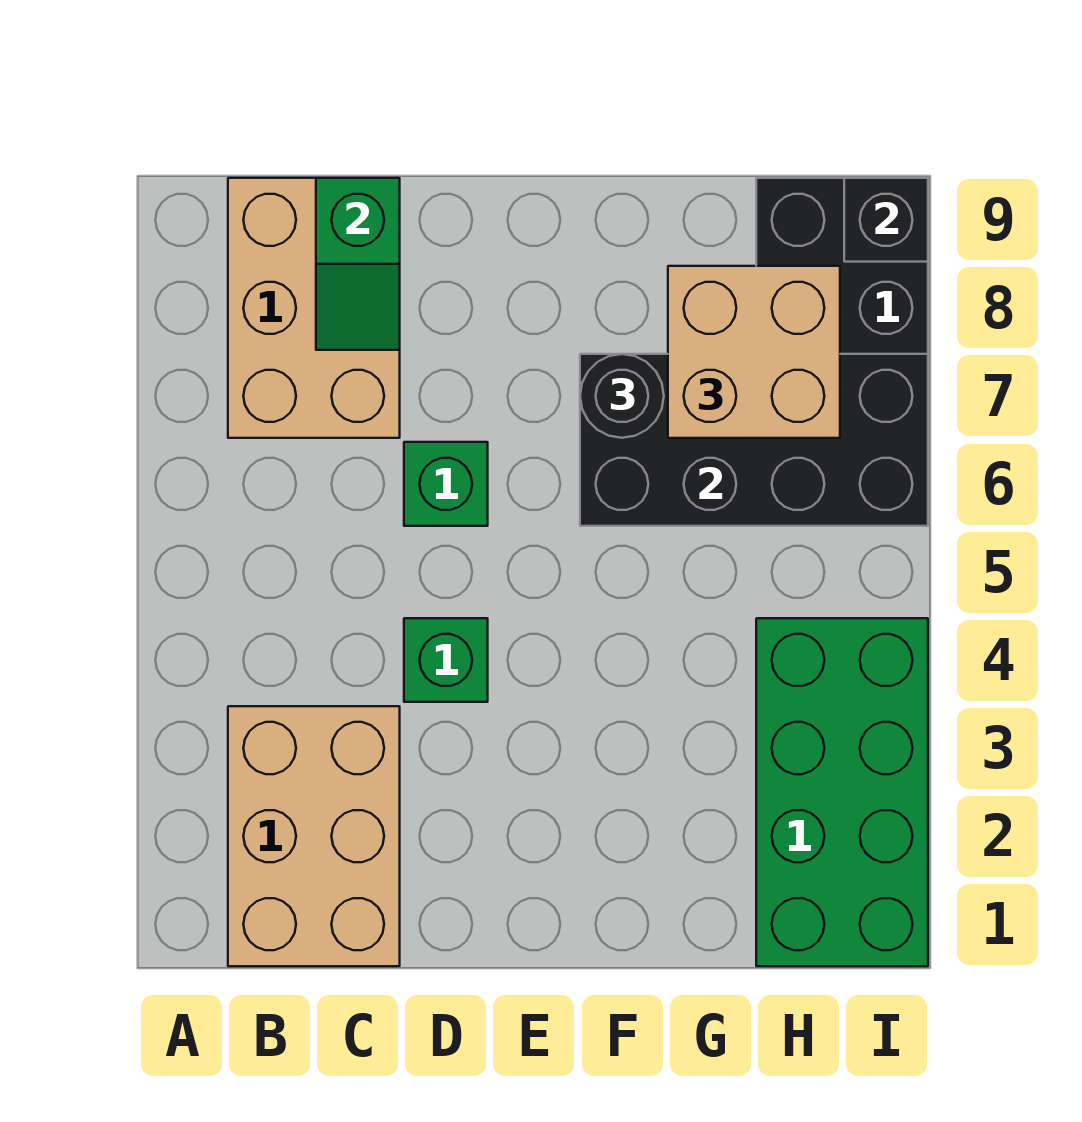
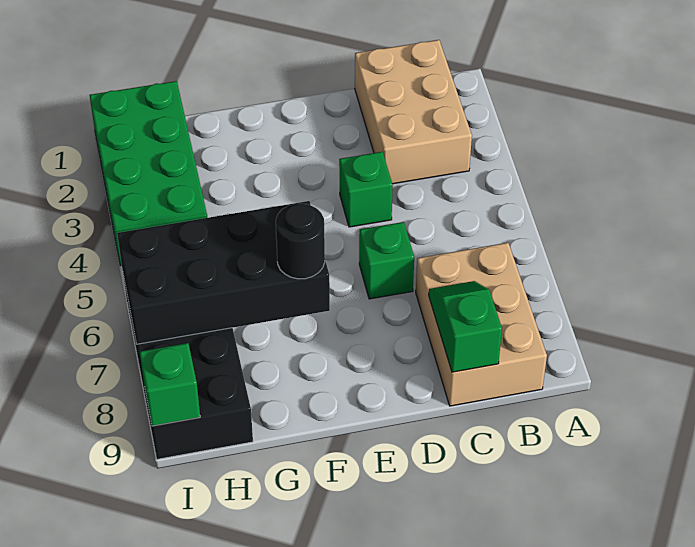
tan brick G7:H8 level 3 -> none
black brick I9 level 2 -> green brick I9 level 2

